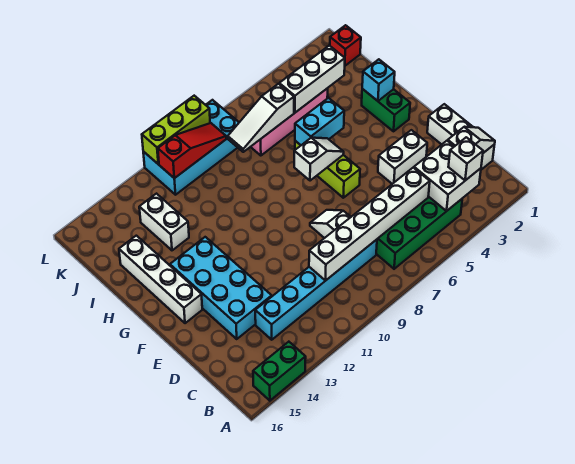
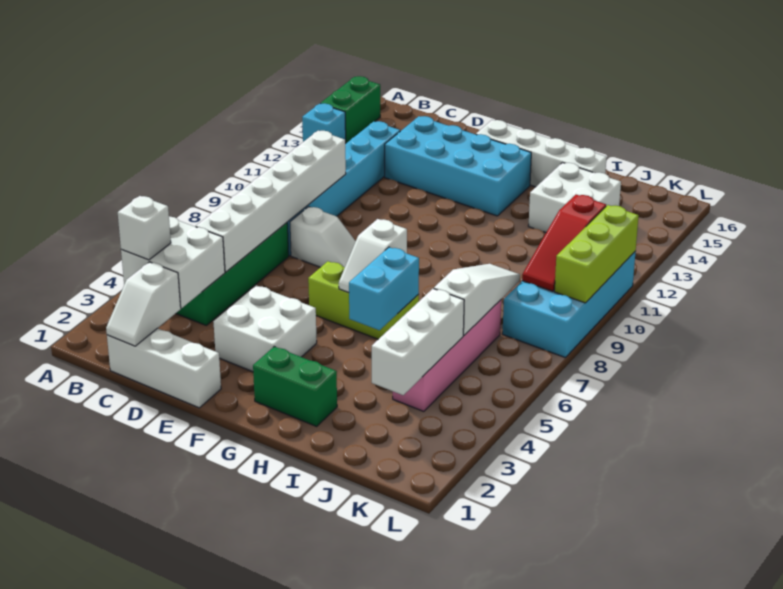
white brick E3:E4 level 1 -> white brick E3:F4 level 1
cyan brick H2 level 2 -> cyan brick A13 level 1
white brick I13:J13 level 1 -> white brick I13:J14 level 1
red brick K1 level 1 -> none

